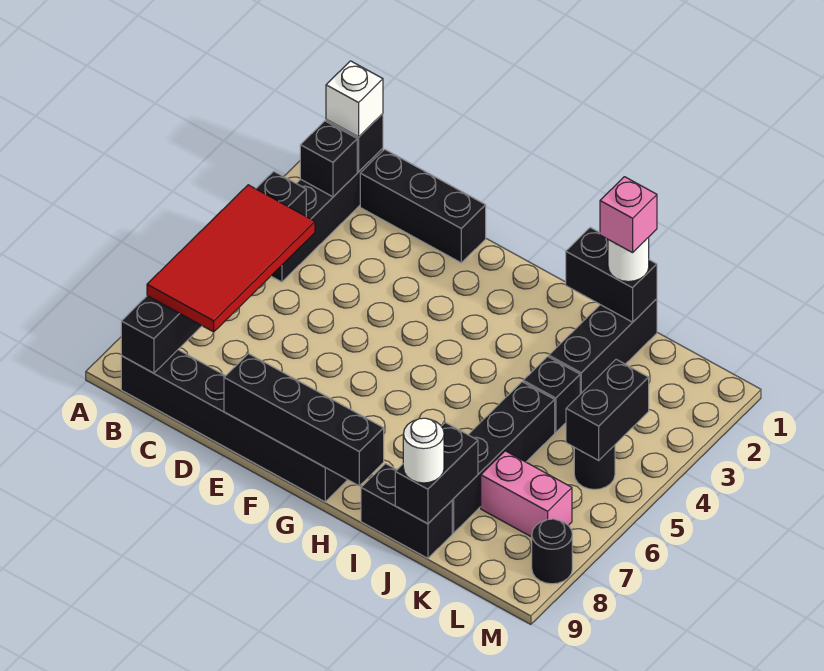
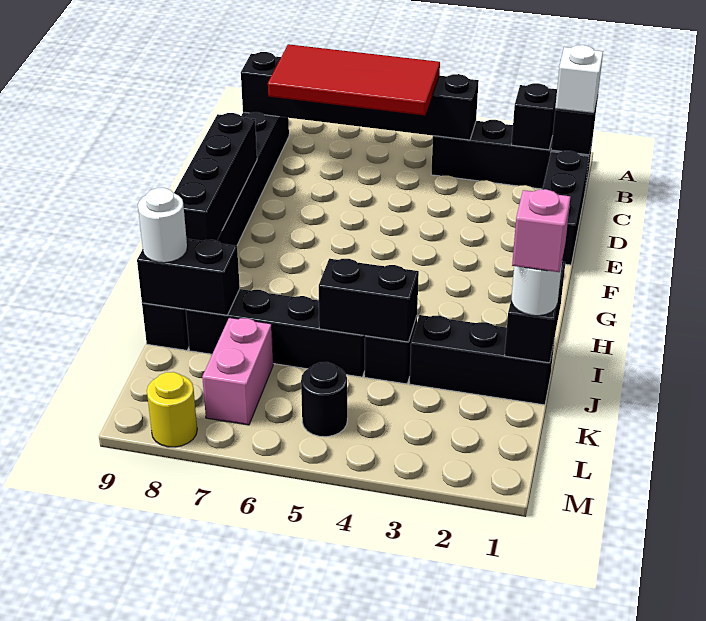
black brick L4:L5 level 2 -> black brick J4:J5 level 2
black round brick M8 level 1 -> yellow round brick M8 level 1

